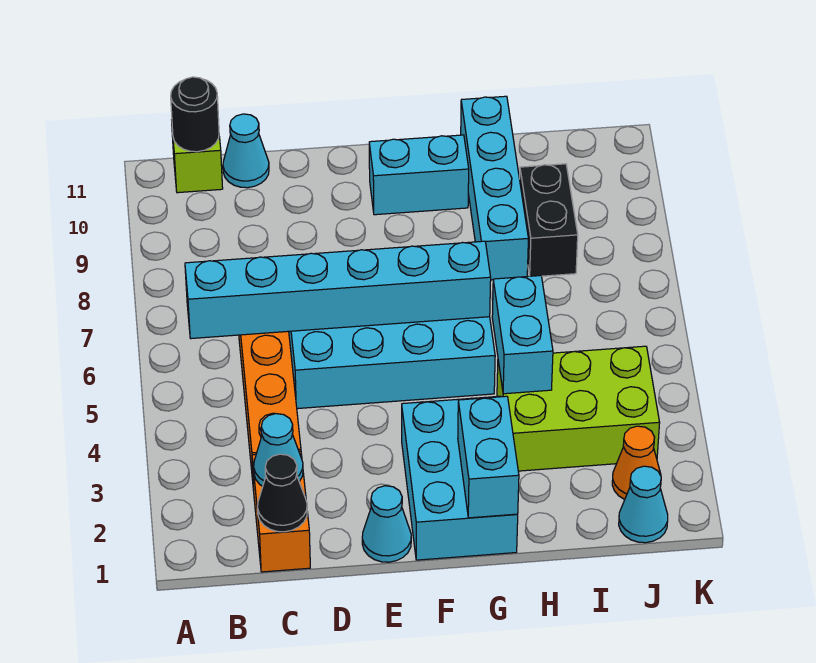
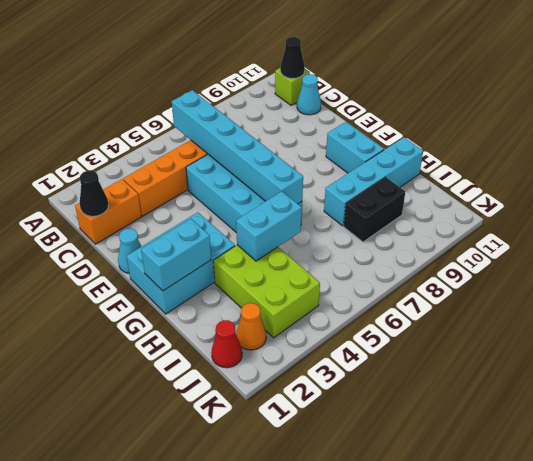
black round brick B11 level 2 -> black cone B11 level 2
cyan cone C2 level 2 -> none
cyan cone J1 level 1 -> red cone J1 level 1

